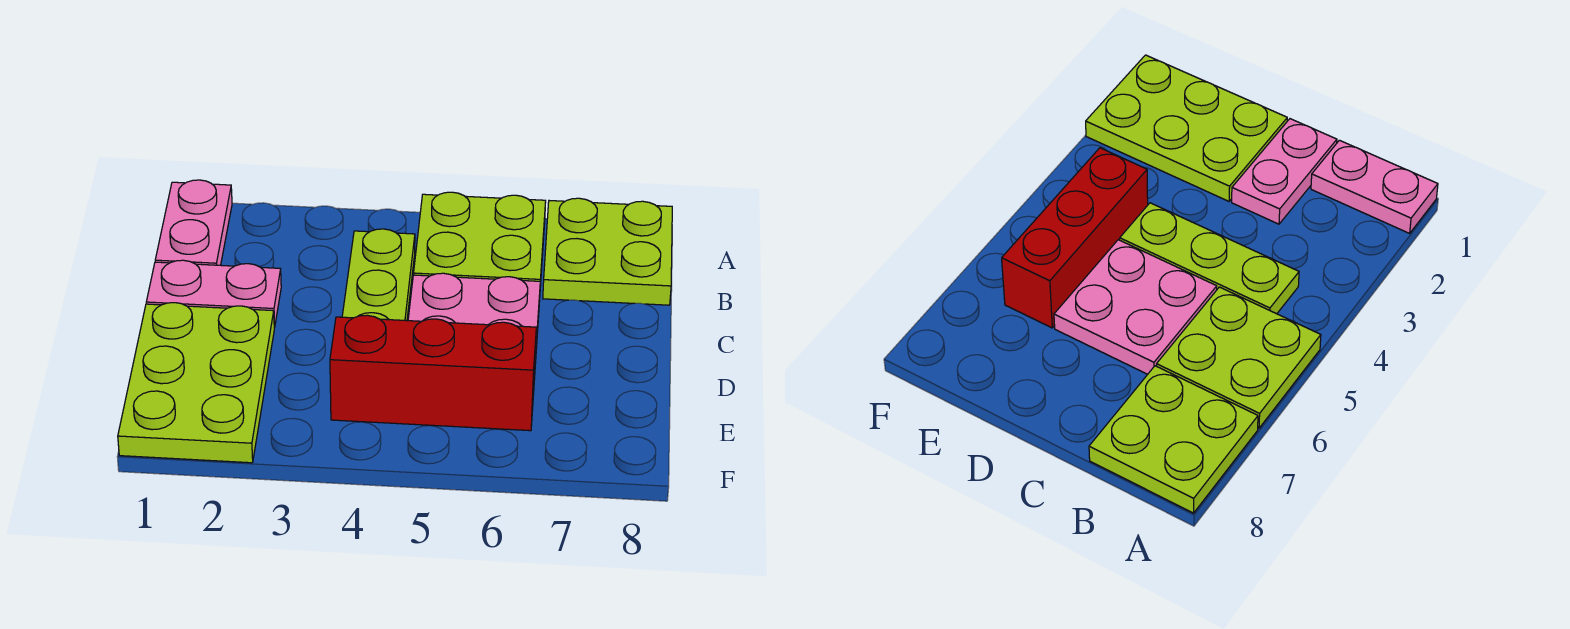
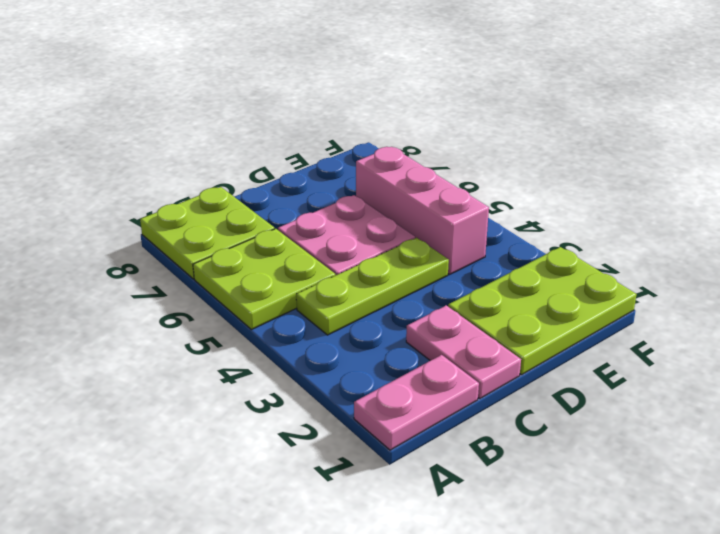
red brick E4:E6 level 1 -> pink brick E4:E6 level 1

